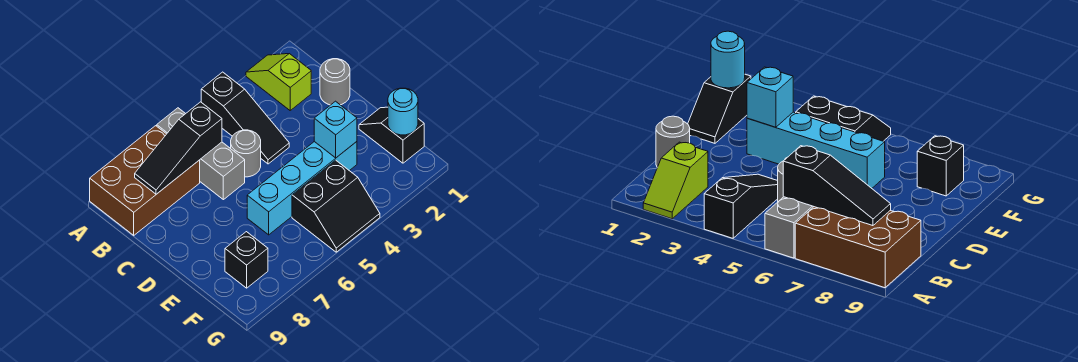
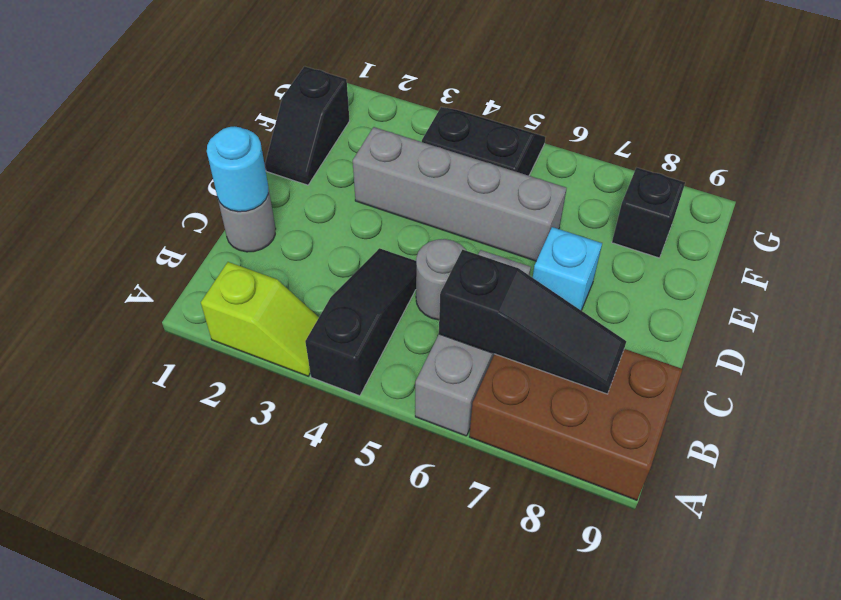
lime slope A2:B2 level 1 top B -> lime slope A2:A3 level 1 top 2
cyan brick E3:E6 level 1 -> grey brick E3:E6 level 1
cyan brick E3 level 2 -> cyan brick D7 level 1
cyan round brick F1 level 2 -> cyan round brick C1 level 2

